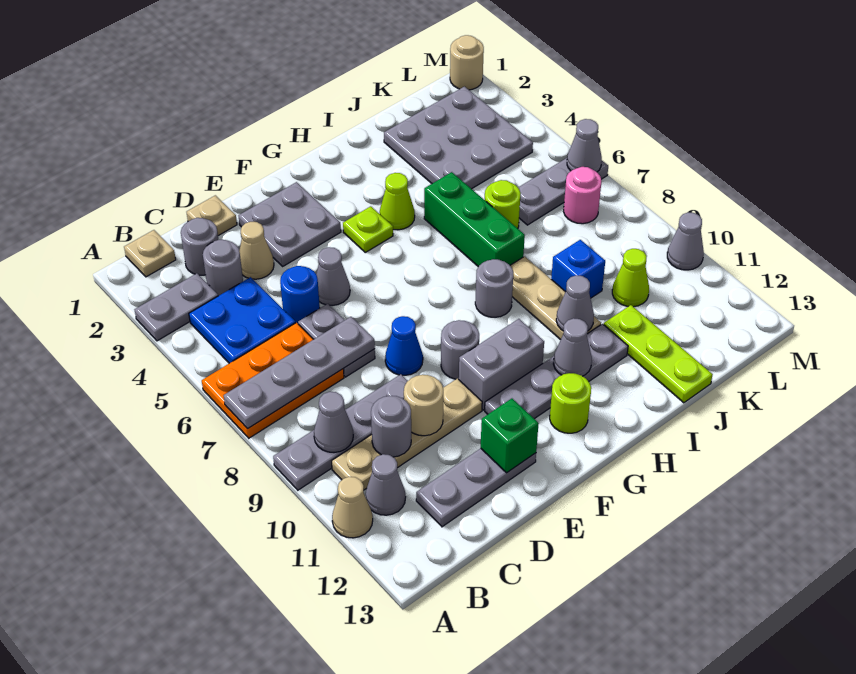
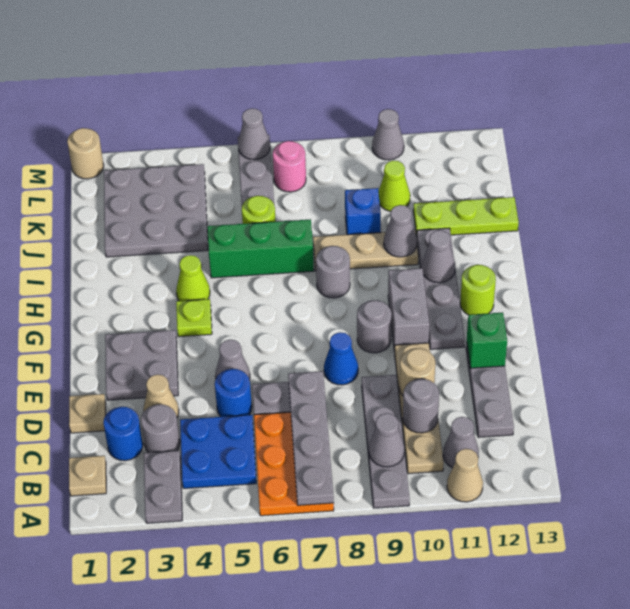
grey round brick C2 level 1 -> blue round brick C2 level 1

